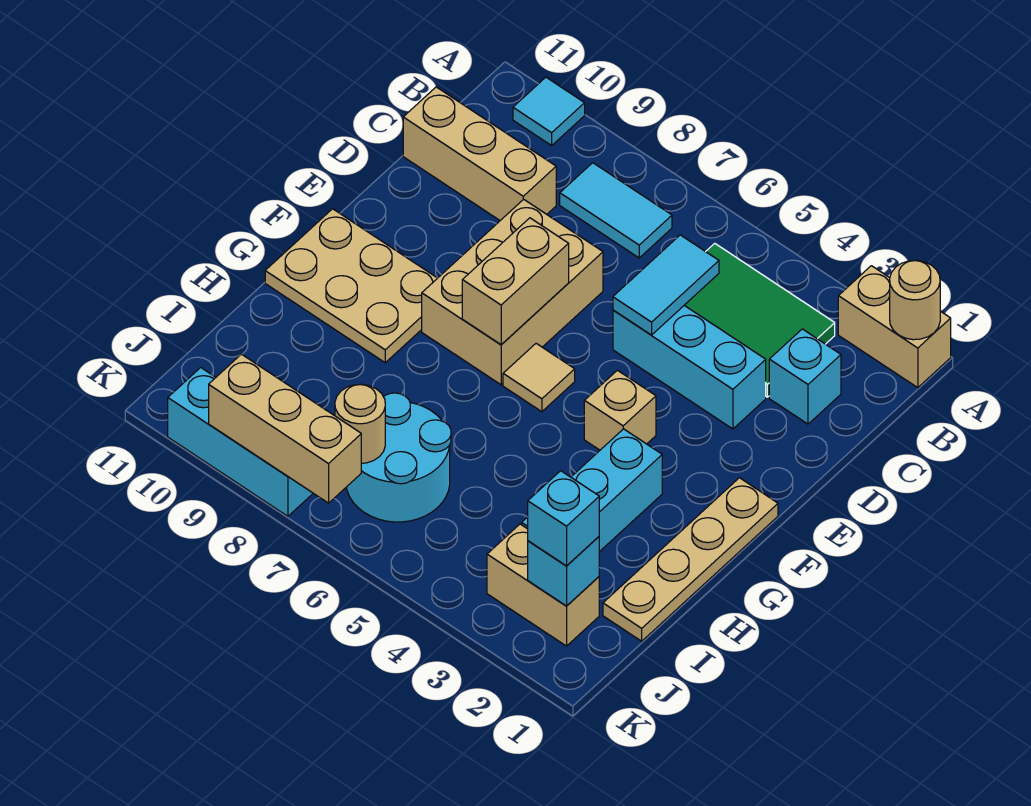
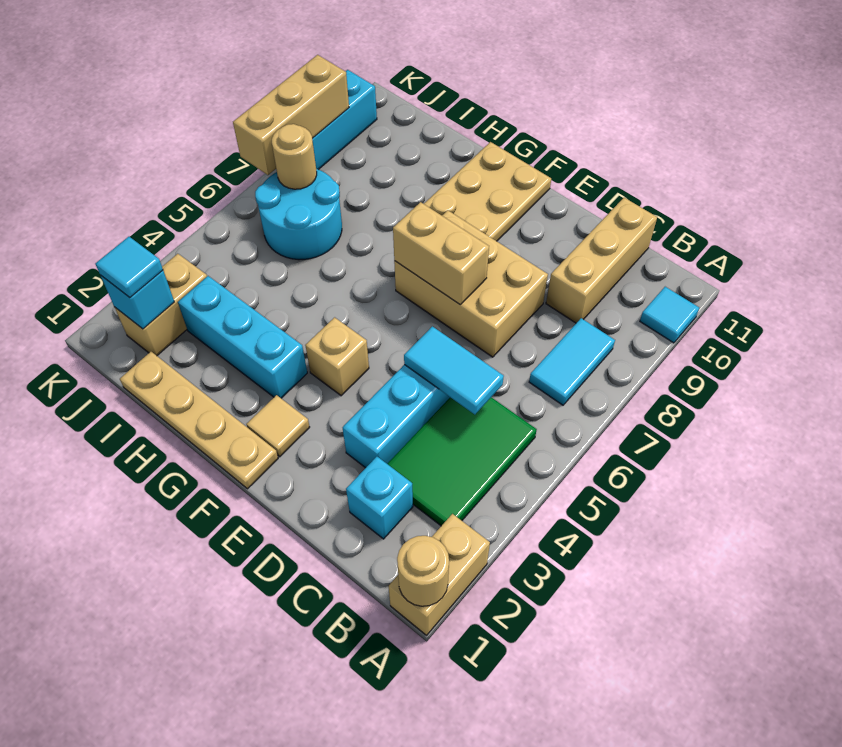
tan tile F6 level 1 -> tan tile F2 level 1
cyan brick J2 level 3 -> cyan tile J2 level 3

